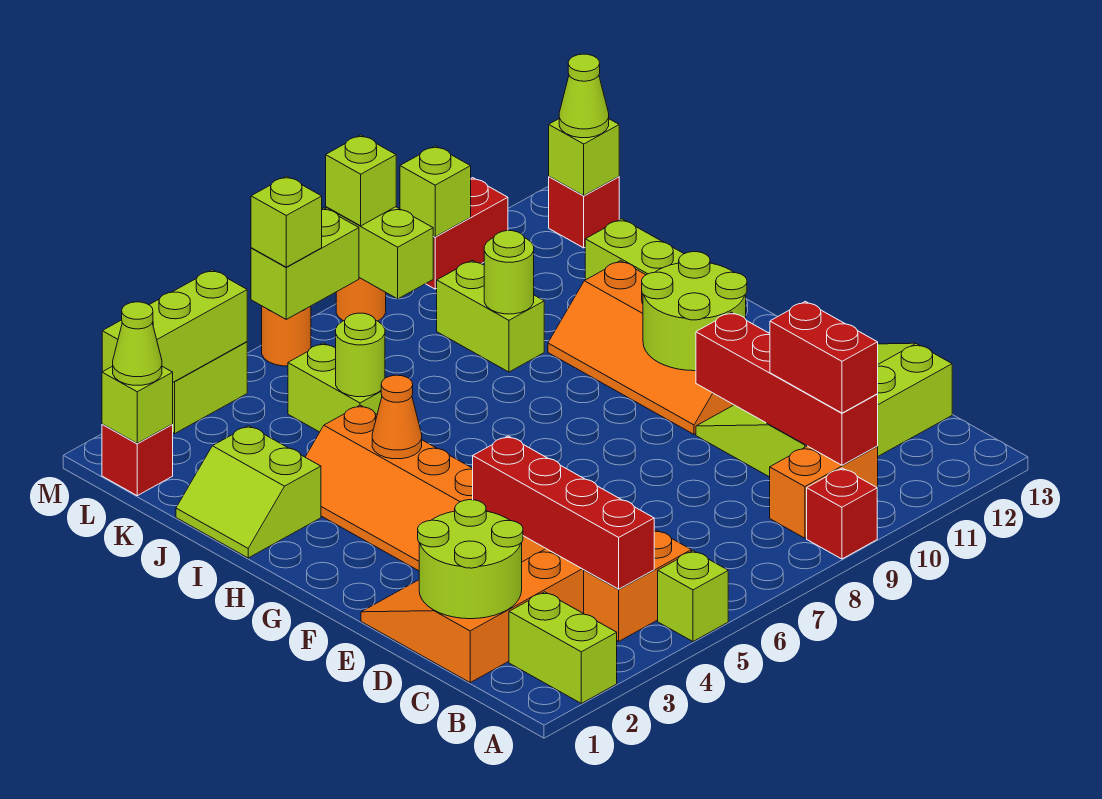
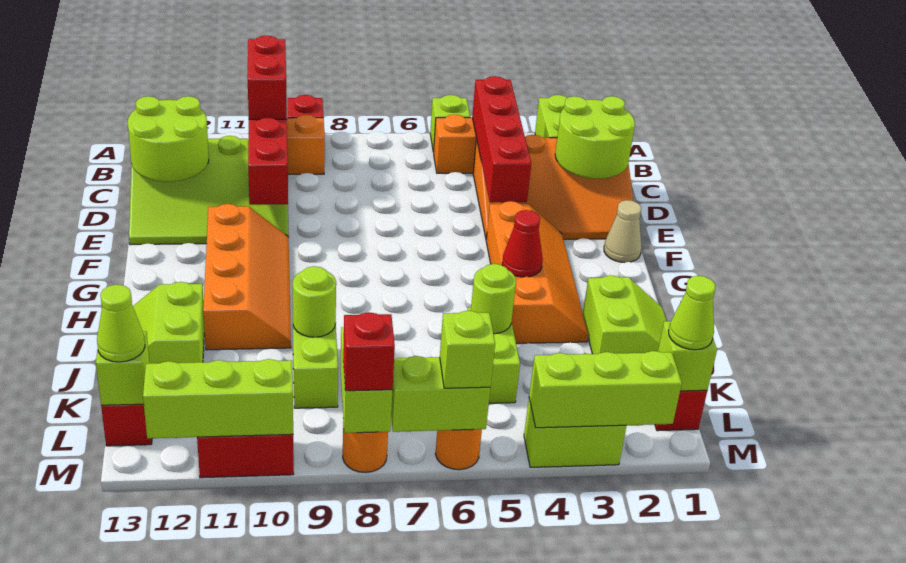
none -> tan cone F1 level 1
lime round brick F10:G11 level 2 -> lime round brick C12:D13 level 2
orange cone H4 level 2 -> red cone H4 level 2
lime brick M8 level 3 -> red brick M8 level 3
lime brick M10 level 2 -> lime brick M10:M12 level 2

